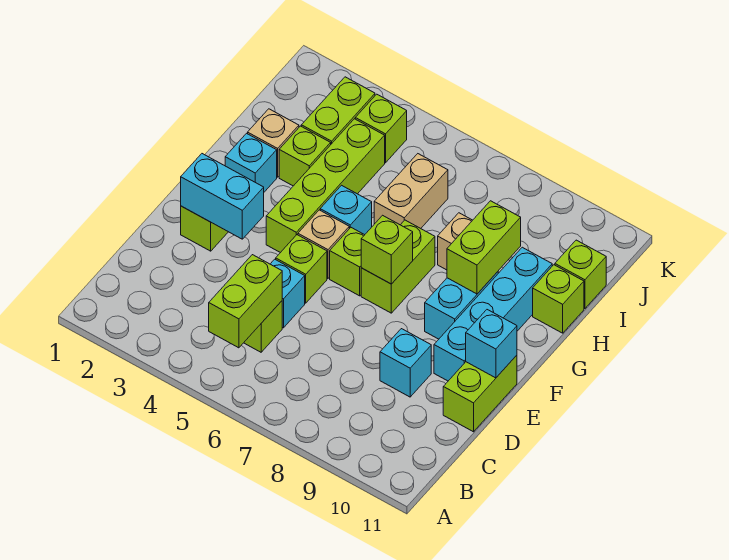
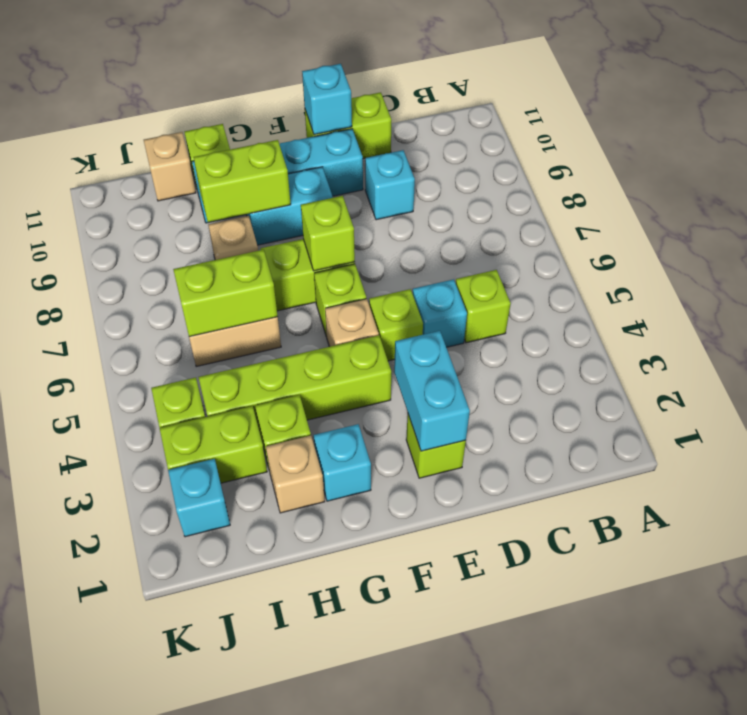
lime brick B5:C5 level 2 -> lime brick H6:I6 level 2
cyan brick G5 level 1 -> cyan brick J2 level 1
lime brick I11 level 1 -> tan brick I11 level 1

